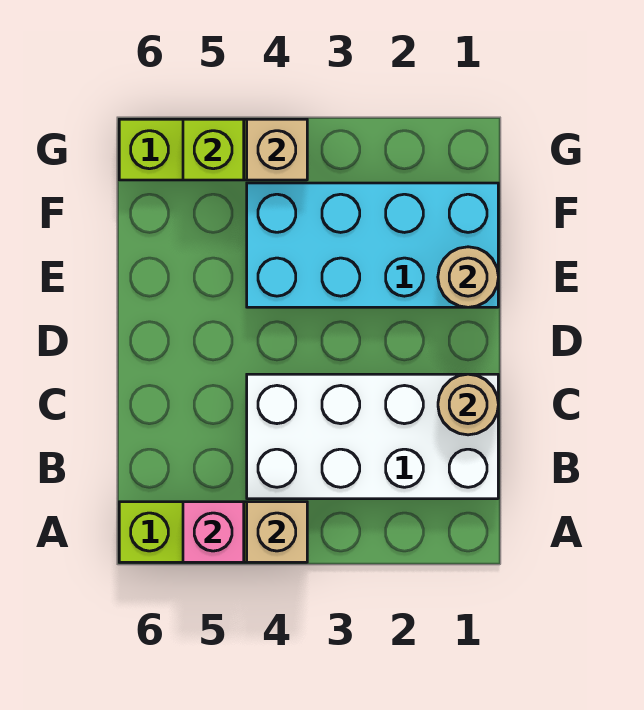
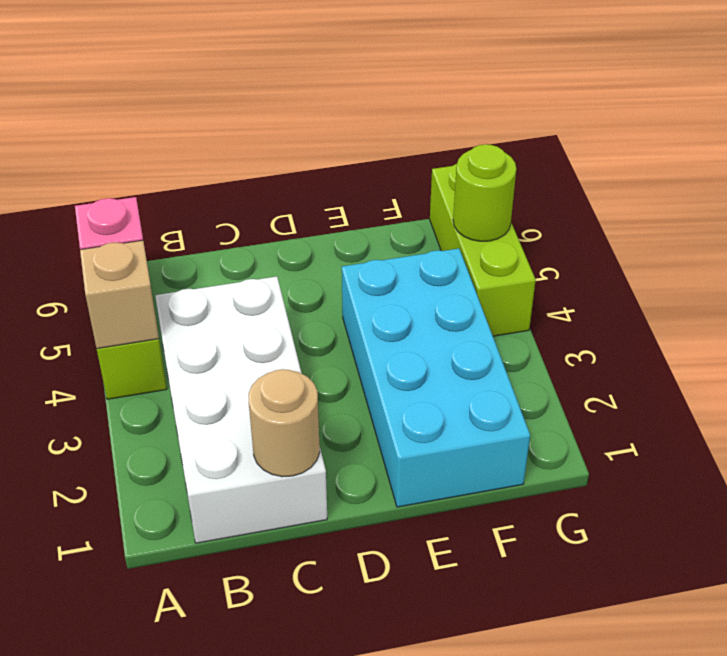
tan round brick E1 level 2 -> none
tan brick G4 level 2 -> none
lime brick G5 level 2 -> lime round brick G5 level 2

